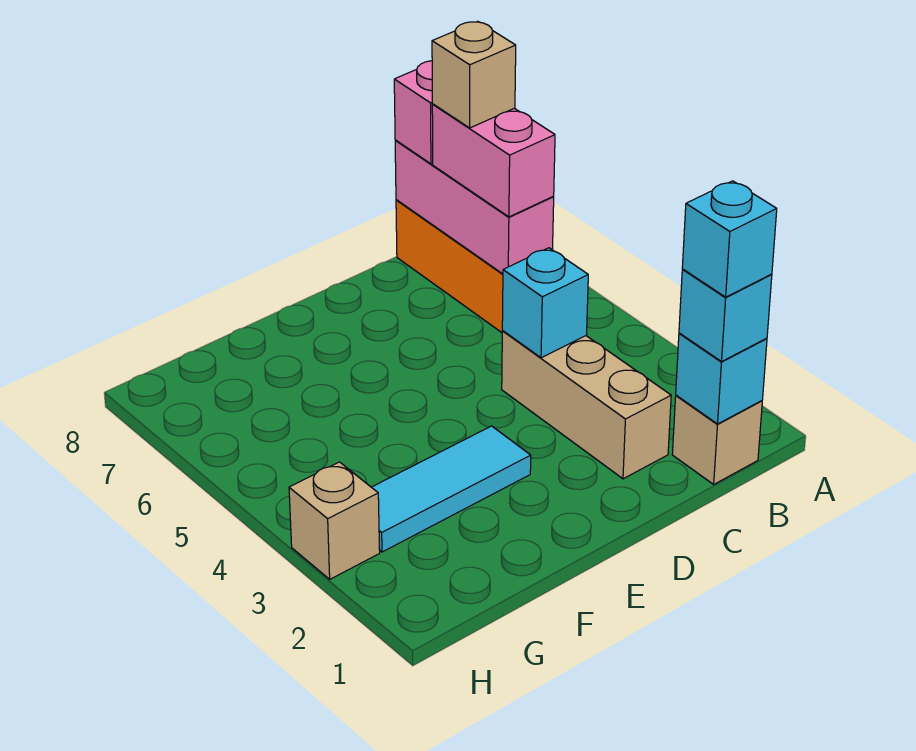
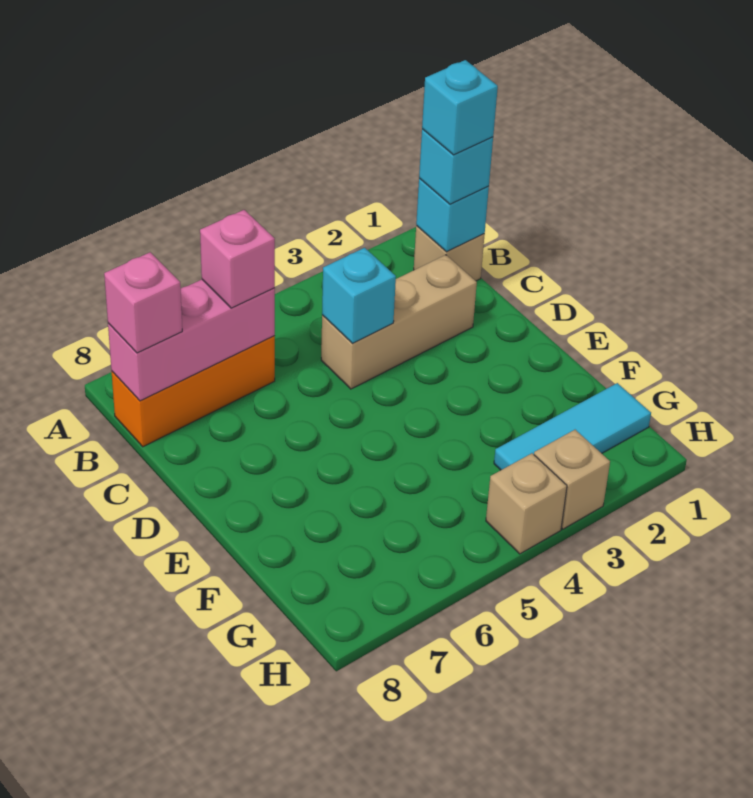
pink brick B6:B7 level 3 -> pink brick B6 level 3
tan brick B7 level 4 -> tan brick H4 level 1
cyan tile E3:G3 level 1 -> cyan tile G1:G3 level 1

